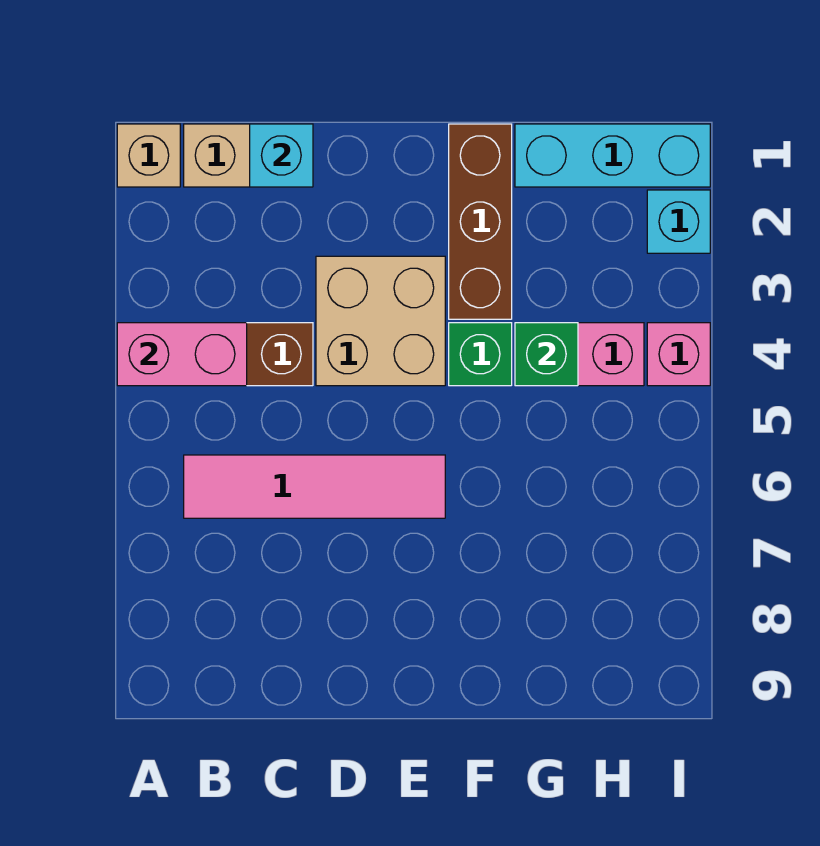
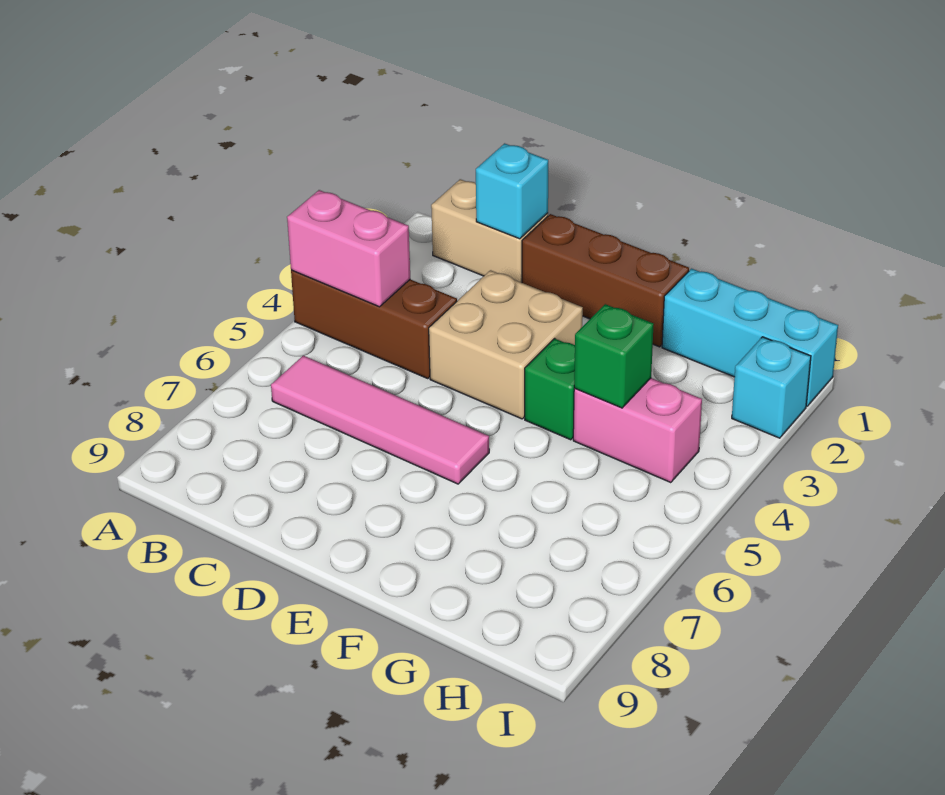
tan brick A1 level 1 -> none
brown brick F1:F3 level 1 -> brown brick D1:F1 level 1
pink brick I4 level 1 -> none

